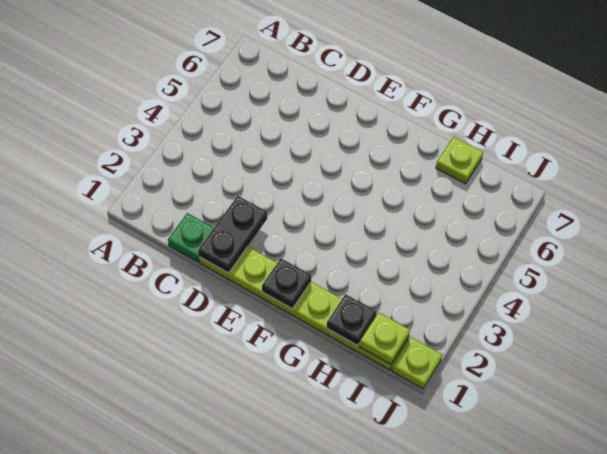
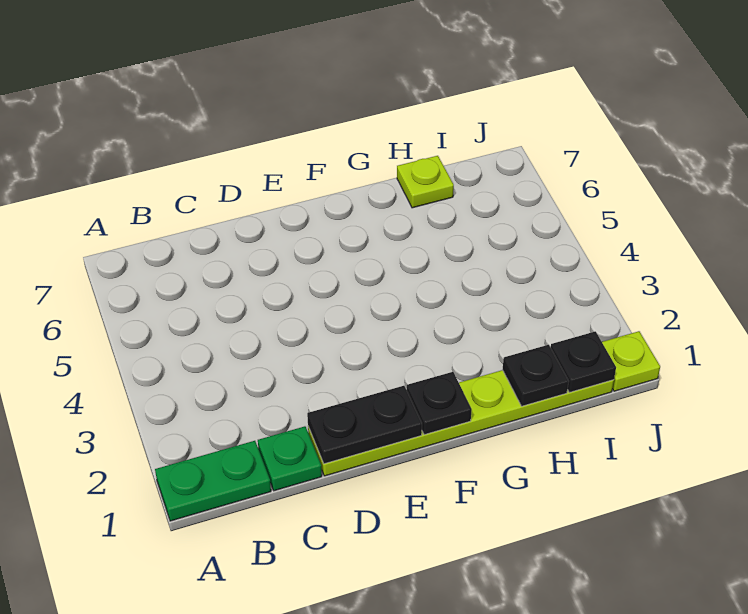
none -> green plate A1:B1 level 1
black plate D1:D2 level 2 -> black plate D1:E1 level 2
lime plate I1 level 2 -> black plate I1 level 2

